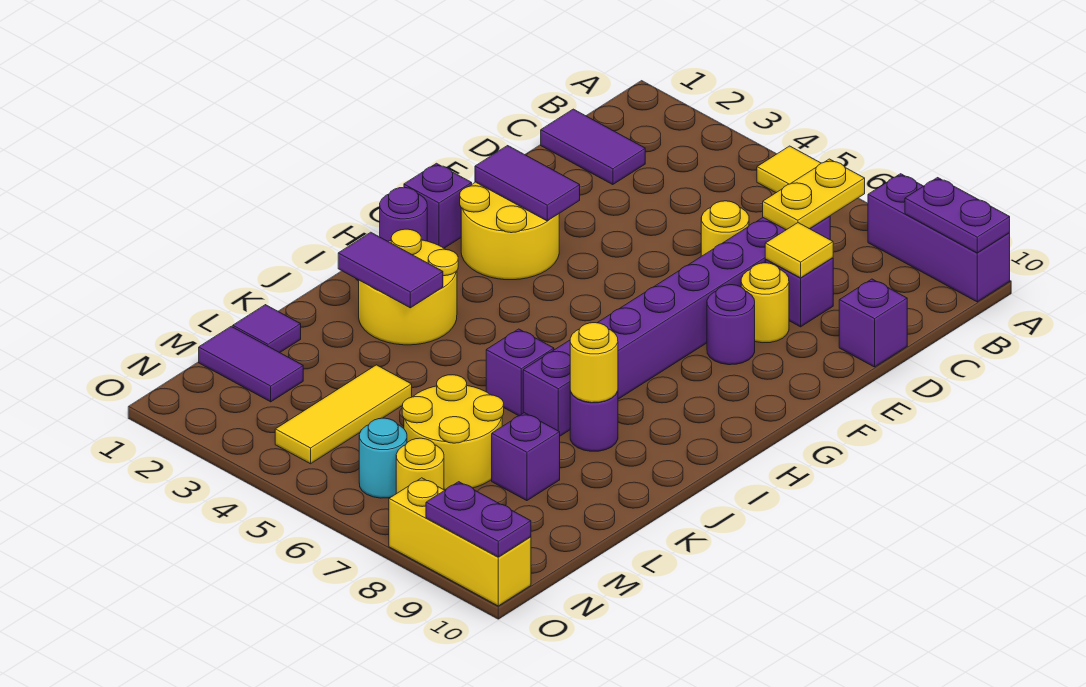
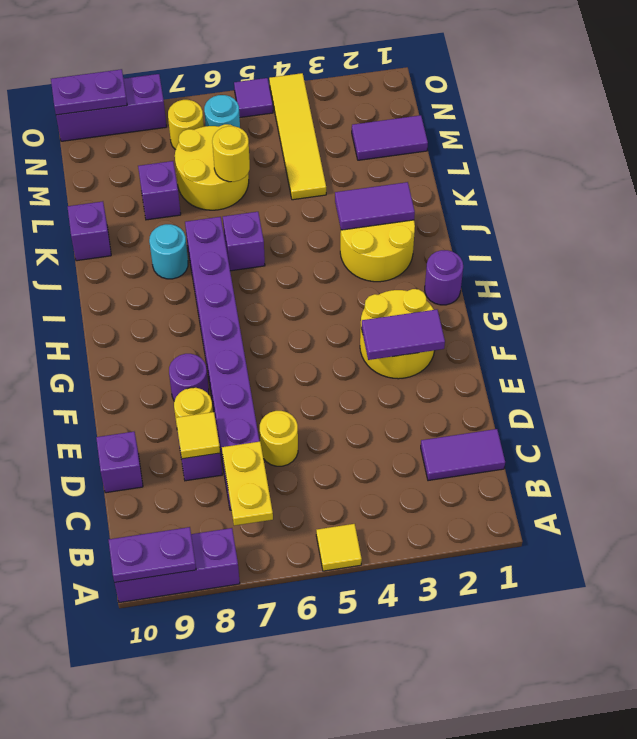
purple brick G1 level 1 -> purple brick K10 level 1
purple round brick J8 level 1 -> cyan round brick J8 level 1
yellow round brick J8 level 2 -> yellow round brick L6 level 2
purple tile L1 level 1 -> purple tile O5 level 1
yellow tile L4:N4 level 1 -> yellow tile L4:O4 level 1
yellow brick O8:O10 level 1 -> purple brick O8:O10 level 1

